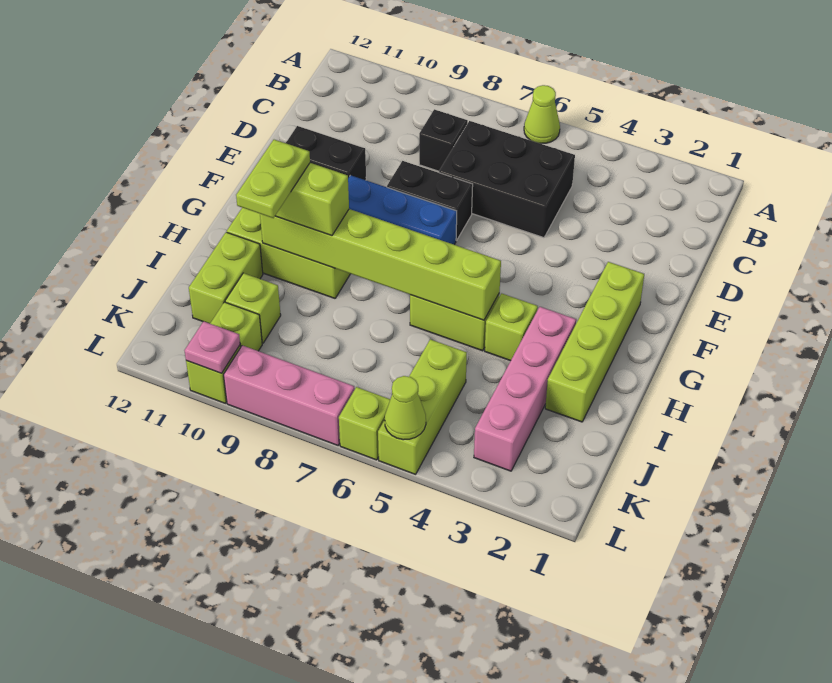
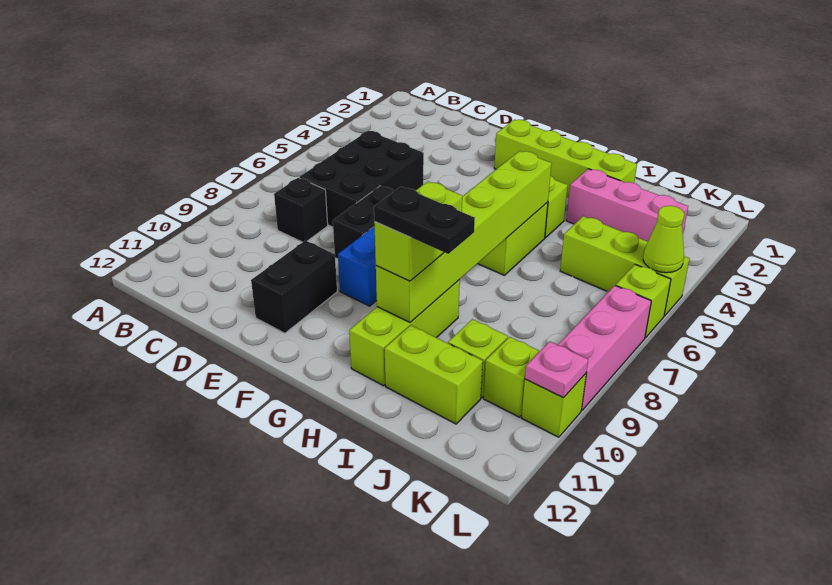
lime cone A6 level 1 -> none
pink brick H3:K3 level 1 -> pink brick I3:K3 level 1
lime plate H10:I10 level 4 -> black plate H10:I10 level 4

